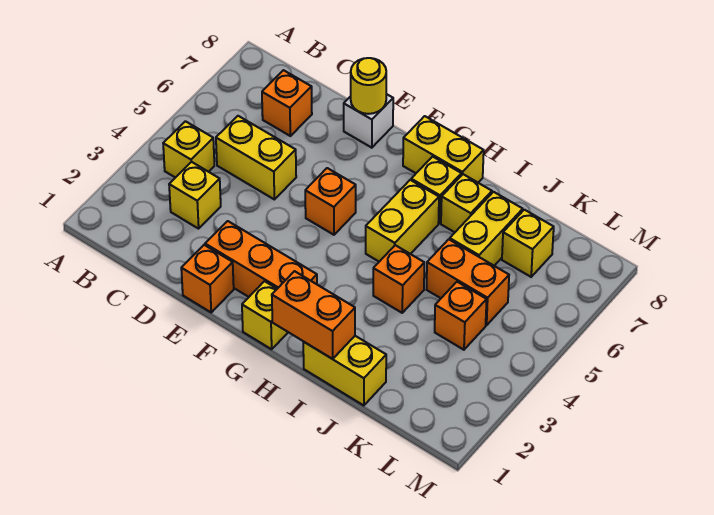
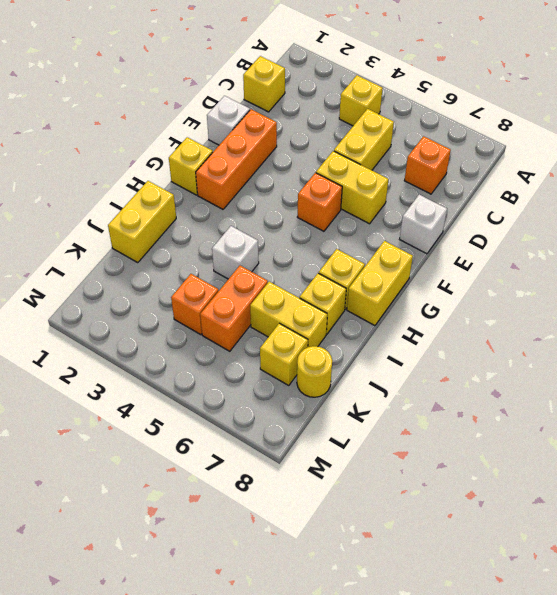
yellow brick C3 level 1 -> yellow brick C1 level 1
orange brick E1 level 1 -> white brick E1 level 1
yellow round brick E8 level 2 -> yellow round brick K8 level 1
orange brick H1:I1 level 2 -> none
yellow brick H5:H6 level 1 -> yellow brick E5:E6 level 1
orange brick I4 level 1 -> white brick I4 level 1

